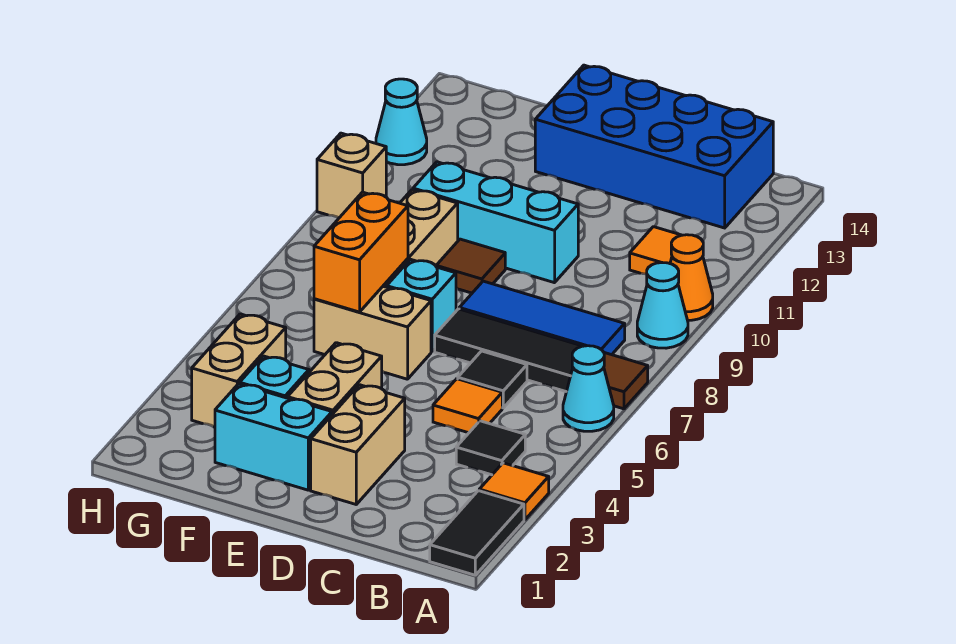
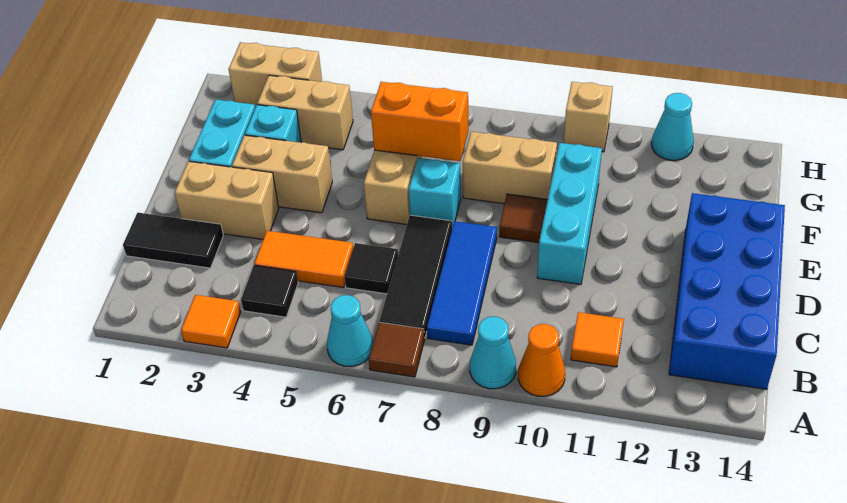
black tile A1:A2 level 1 -> black tile C1:C2 level 1
orange tile C5 level 1 -> orange tile C4:C5 level 1
none -> tan brick H2:H3 level 1

